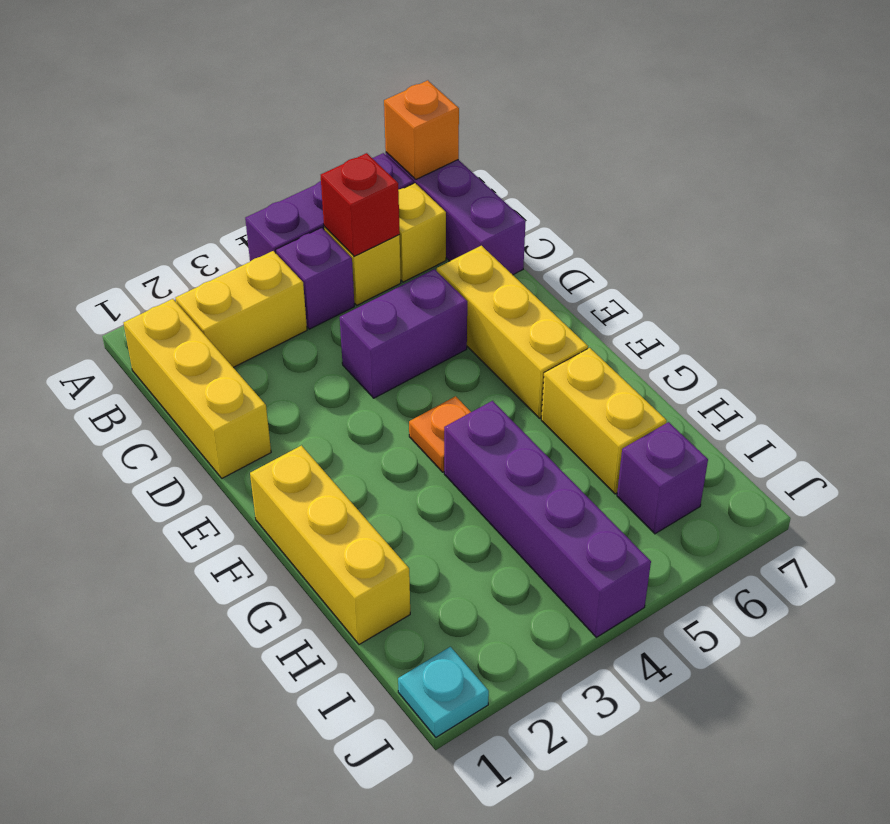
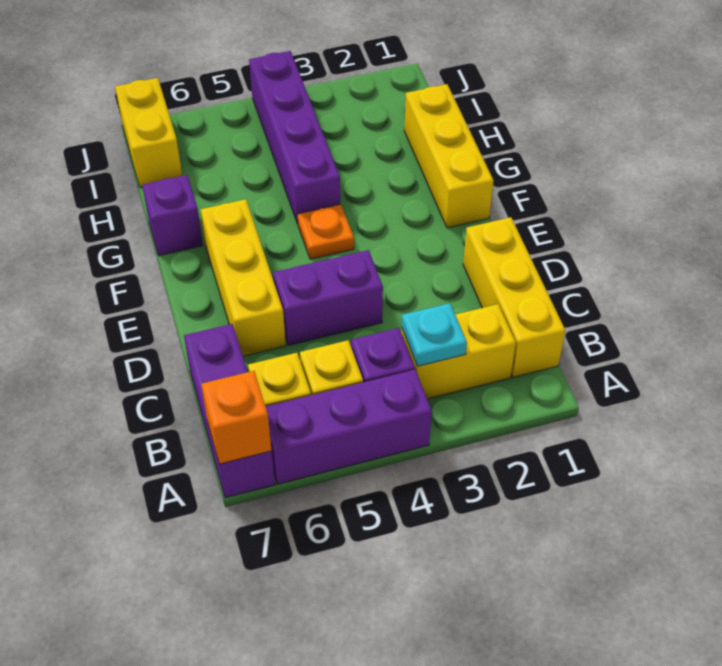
red brick B5 level 2 -> none
yellow brick G6:H6 level 1 -> yellow brick I7:J7 level 1
purple brick I6 level 1 -> purple brick G7 level 1
cyan plate J1 level 1 -> cyan plate B3 level 2

